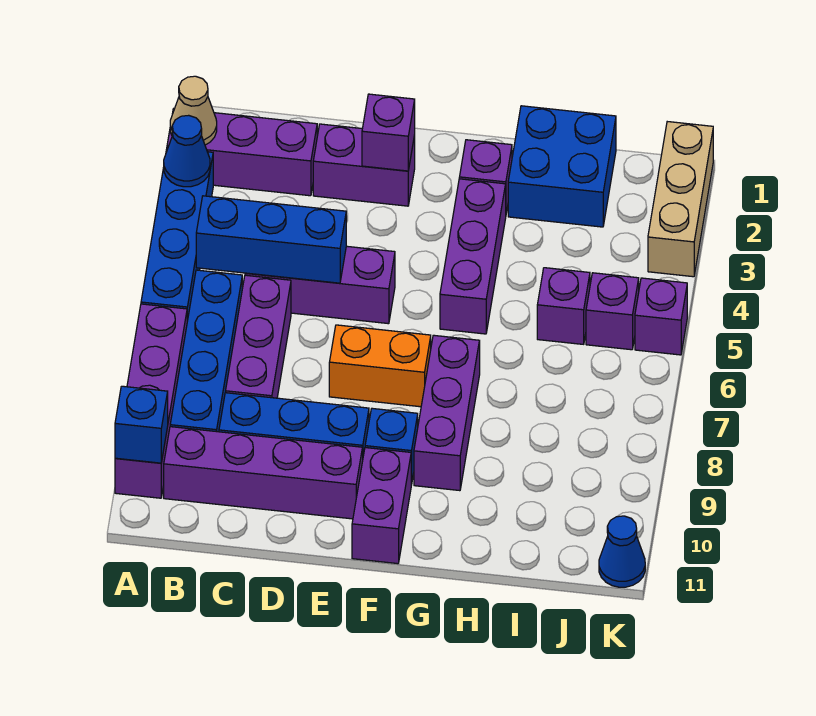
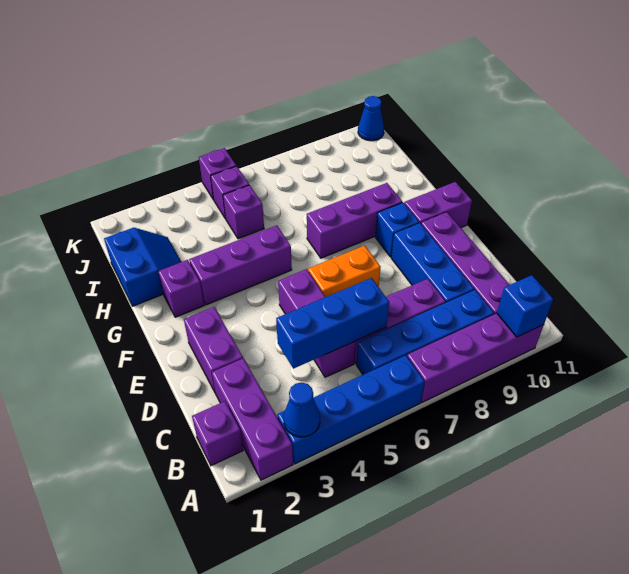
tan cone A2 level 2 -> none
blue brick B5:D5 level 2 -> blue brick C4:C6 level 2
purple brick E2 level 2 -> purple brick B1 level 1
orange brick E7:F7 level 1 -> orange brick E6:E7 level 1
blue brick H1:I2 level 1 -> blue slope H1:I2 level 1 top 1
tan brick K1:K3 level 1 -> none

